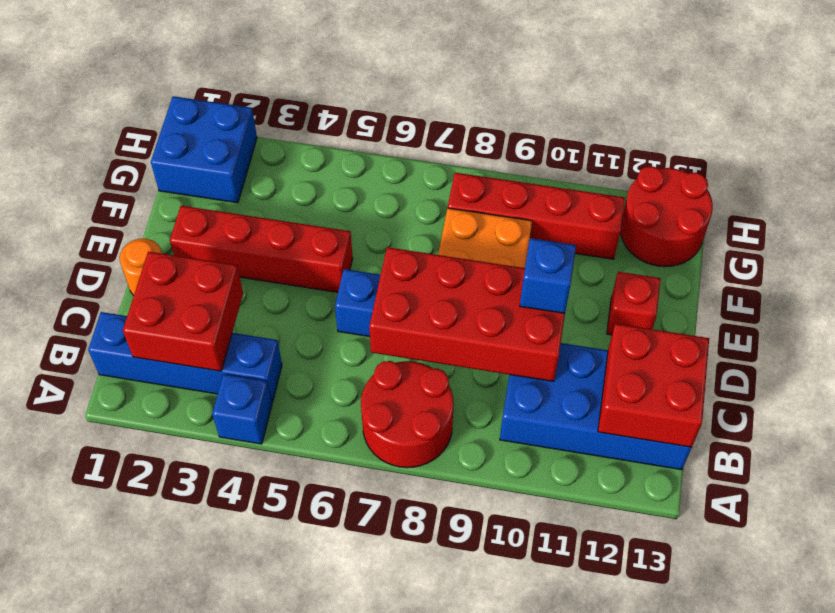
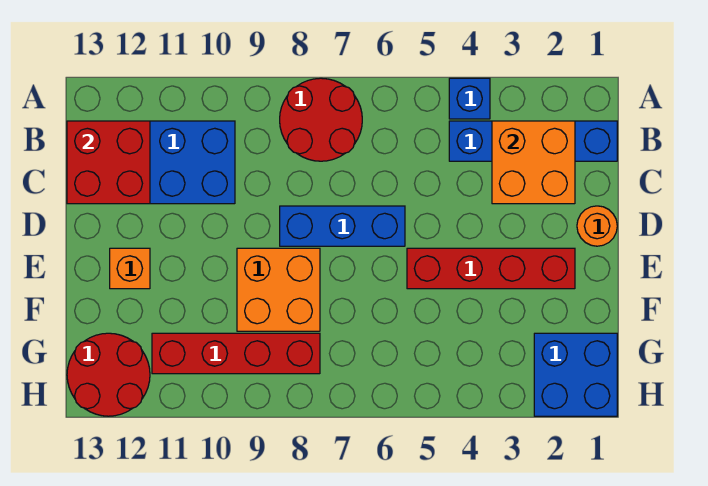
red brick B2:C3 level 2 -> orange brick B2:C3 level 2
red brick C7:D10 level 2 -> none
blue brick D10 level 3 -> none
red brick E12 level 1 -> orange brick E12 level 1

